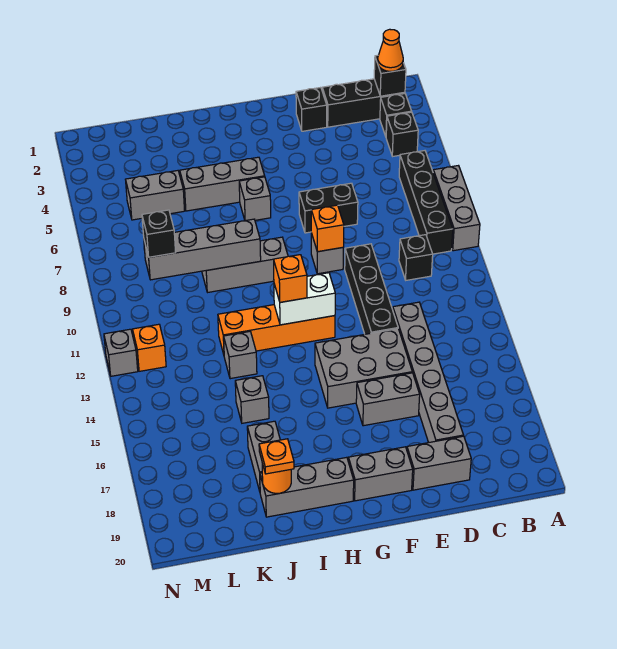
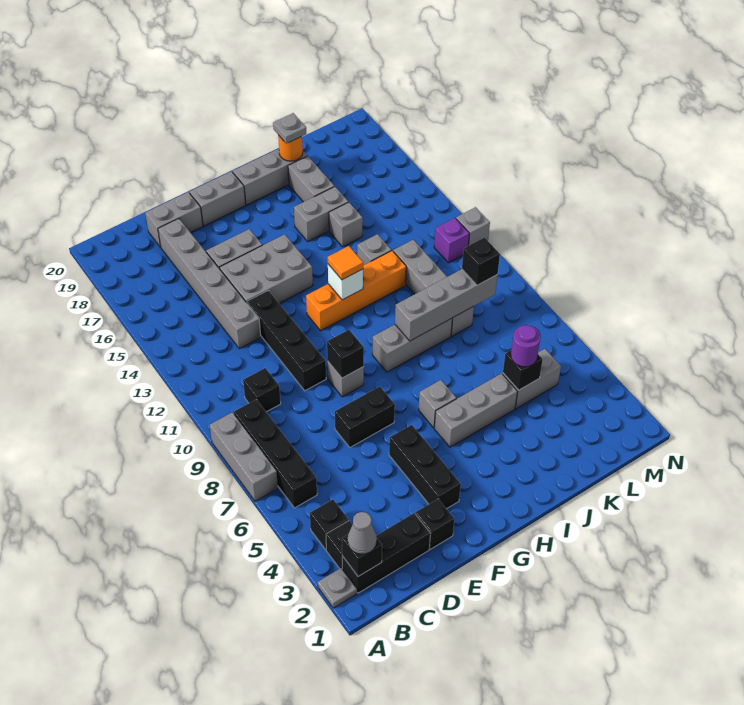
none -> grey plate A2 level 1
orange cone B2 level 3 -> grey cone B2 level 3
none -> black brick F3:F5 level 1
orange brick F9 level 2 -> black brick F9 level 2
white brick G12:H12 level 2 -> white brick H12 level 2
orange brick H12 level 3 -> orange tile H12 level 3
none -> grey brick I16:J16 level 1
orange plate J19 level 3 -> grey plate J19 level 3
none -> black brick K5 level 2
none -> purple round brick K5 level 3
none -> grey brick K9:K12 level 1
orange brick M12 level 1 -> purple brick M12 level 1

